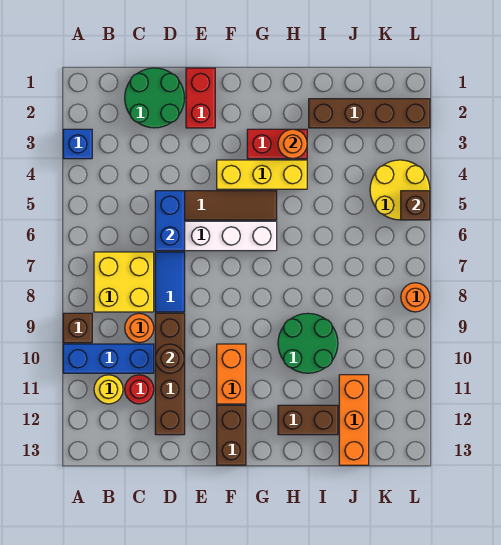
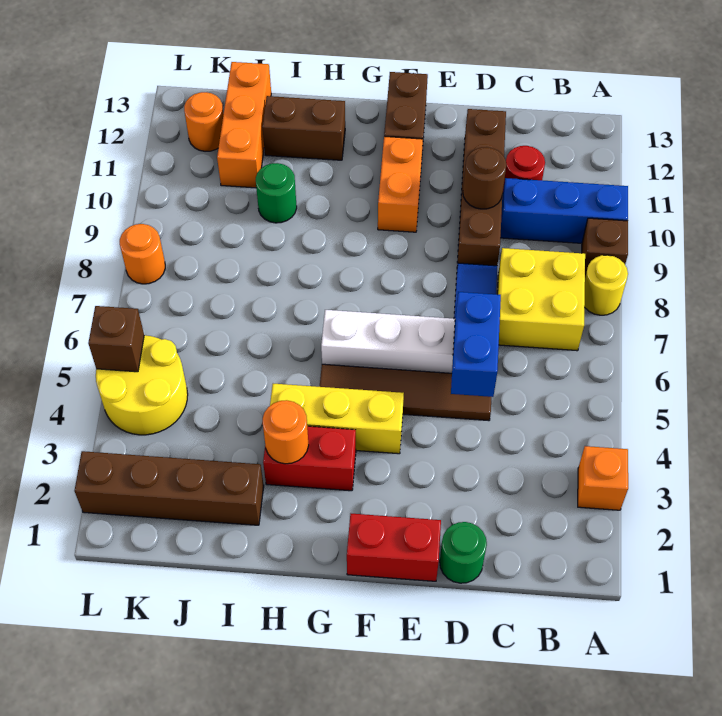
blue brick A3 level 1 -> orange brick A3 level 1
yellow round brick B11 level 1 -> yellow round brick A8 level 1
green round brick C1:D2 level 1 -> green round brick D1 level 1
orange round brick C9 level 1 -> orange round brick K12 level 1
red brick E1:E2 level 1 -> red brick E1:F1 level 1
green round brick H9:I10 level 1 -> green round brick I10 level 1

